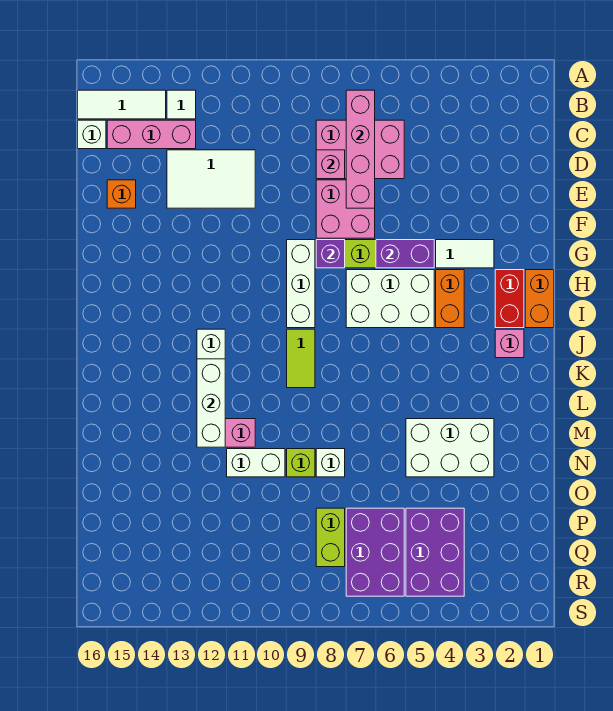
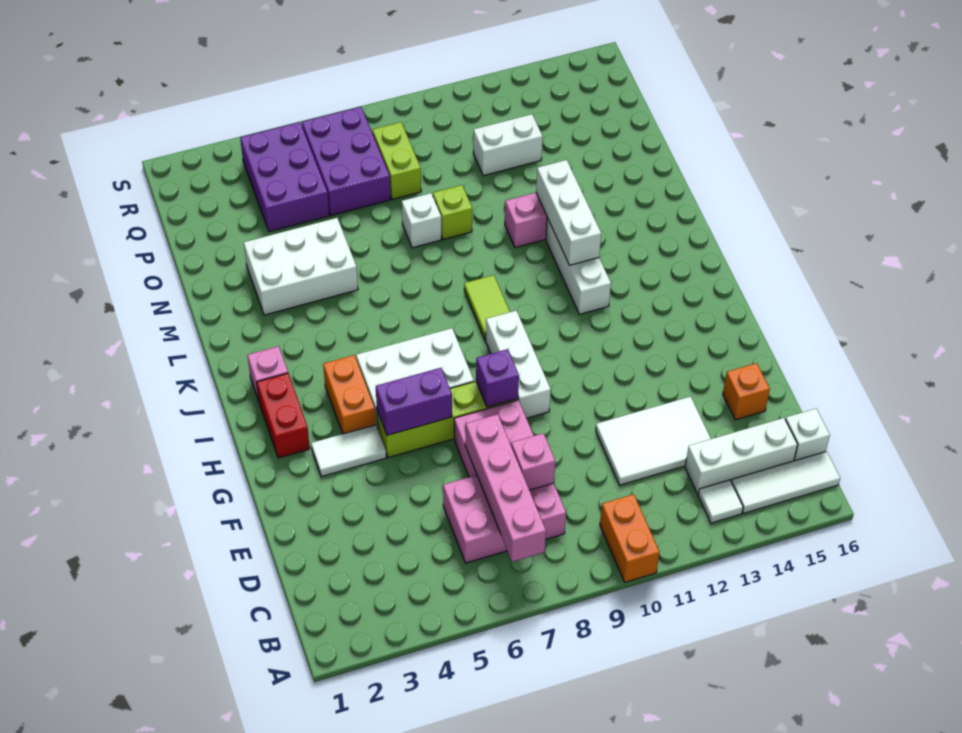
pink brick C13:C15 level 1 -> white brick C13:C15 level 1
orange brick H1:I1 level 1 -> orange brick A10:B10 level 1
white brick N10:N11 level 1 -> white brick P11:P12 level 1

